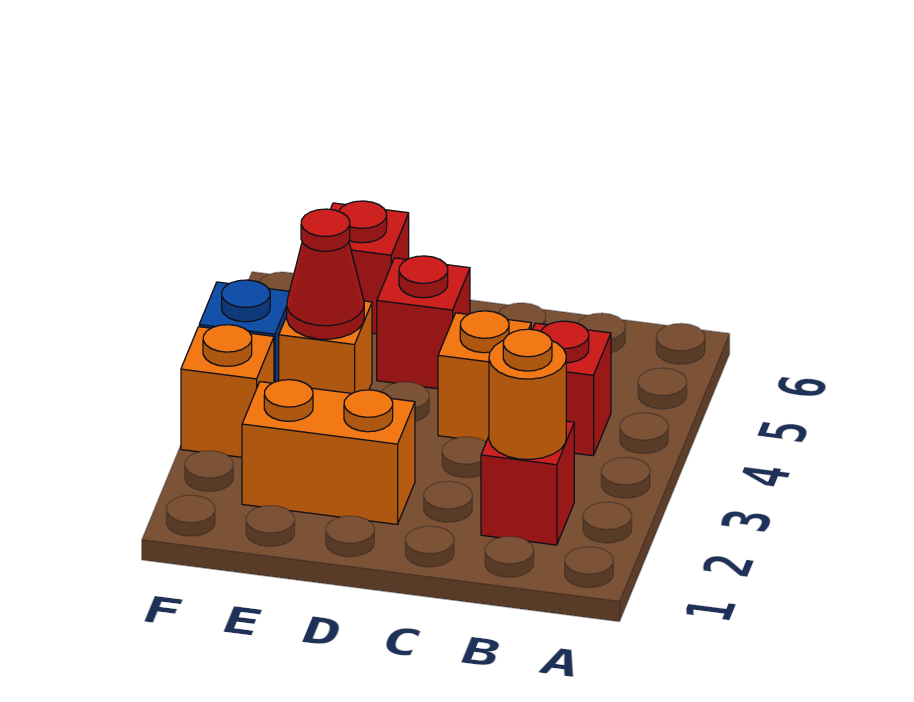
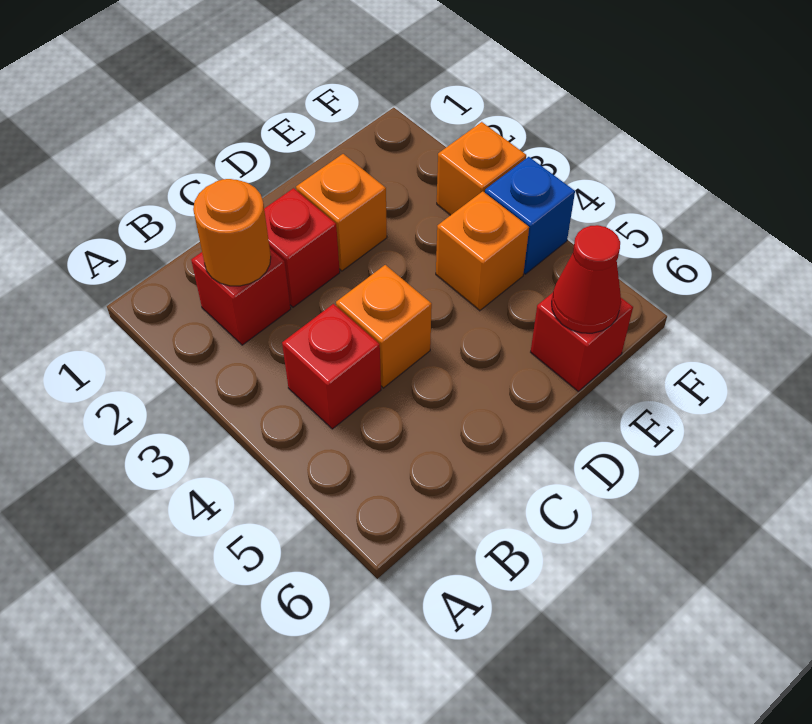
orange brick D2:E2 level 1 -> orange brick D2 level 1
red brick D5 level 1 -> red brick C2 level 1
red cone E4 level 2 -> red cone E6 level 2

